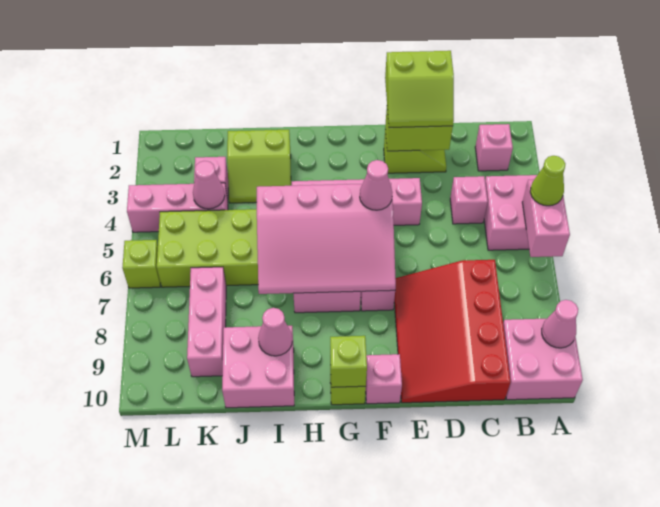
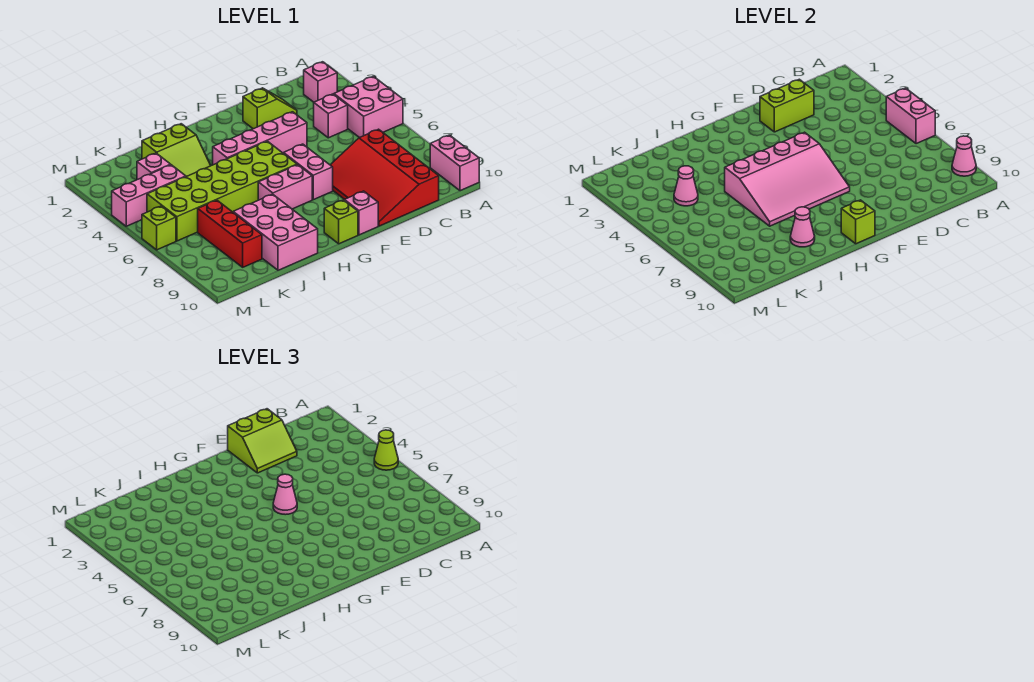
pink brick A9:B10 level 1 -> pink brick A9:A10 level 1
pink brick I9:J10 level 1 -> pink brick I8:J10 level 1
pink brick K7:K9 level 1 -> red brick K7:K9 level 1

